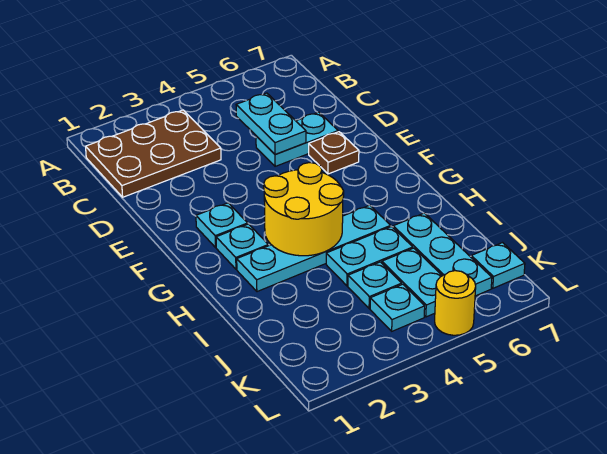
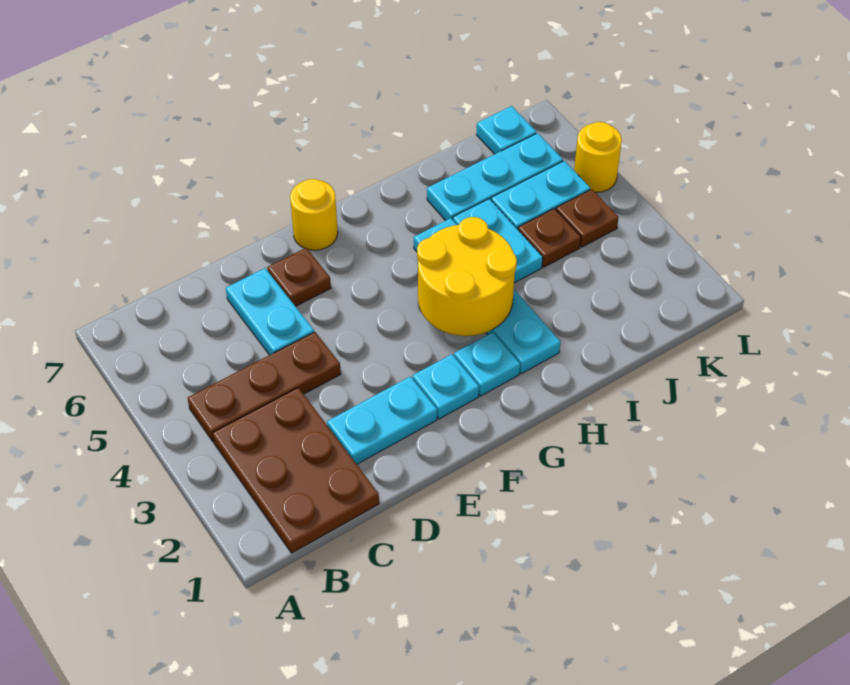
none -> brown plate B4:D4 level 1
cyan plate C5:D5 level 2 -> cyan plate D2:E2 level 1
none -> yellow round brick F7 level 1
cyan plate J4 level 1 -> brown plate J4 level 1
cyan plate K4 level 1 -> brown plate K4 level 1

